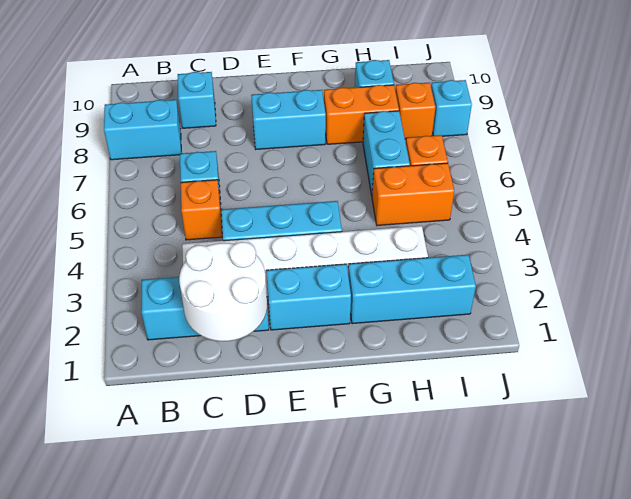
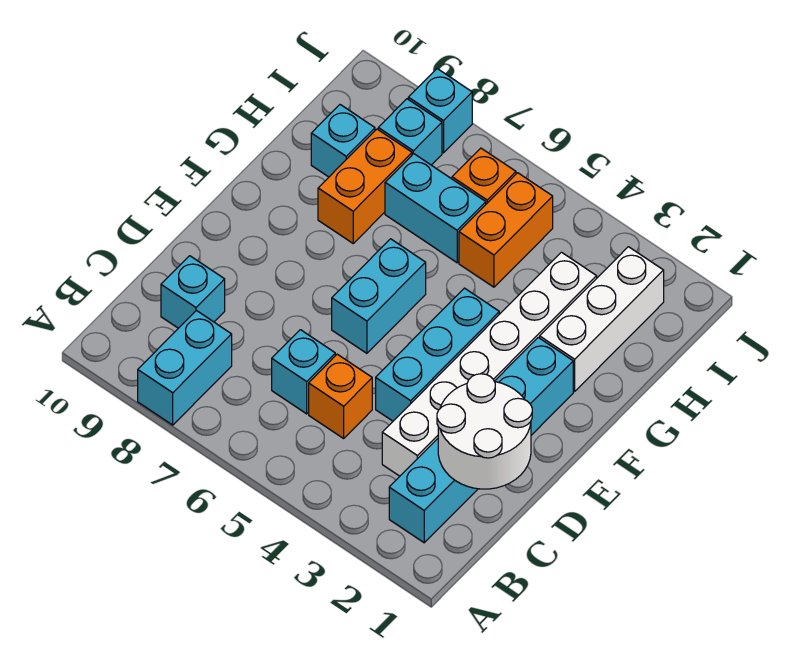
cyan brick E8:F8 level 1 -> cyan brick E6:F6 level 1
cyan brick G2:I2 level 1 -> white brick G2:I2 level 1
orange brick I8 level 1 -> cyan brick I8 level 1

